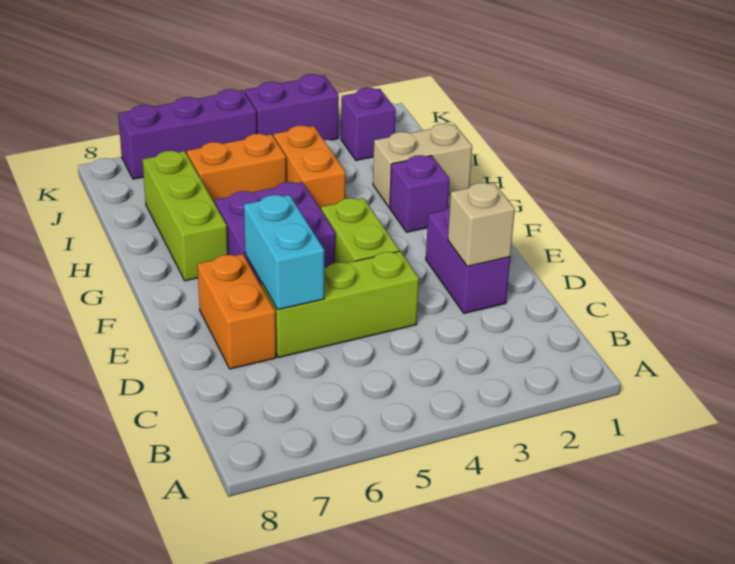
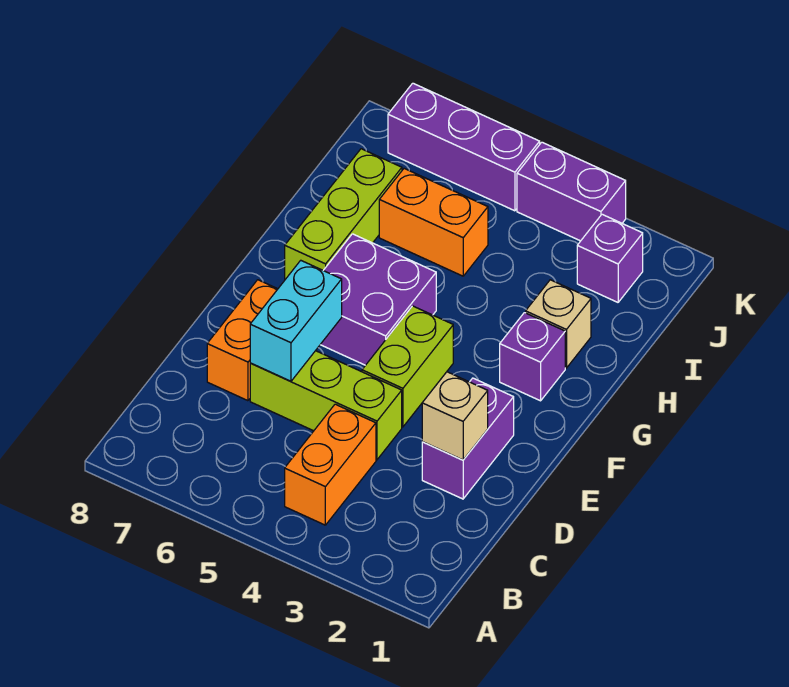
tan brick H1:H2 level 1 -> tan brick H2 level 1
orange brick H4:I4 level 1 -> orange brick B4:C4 level 1

